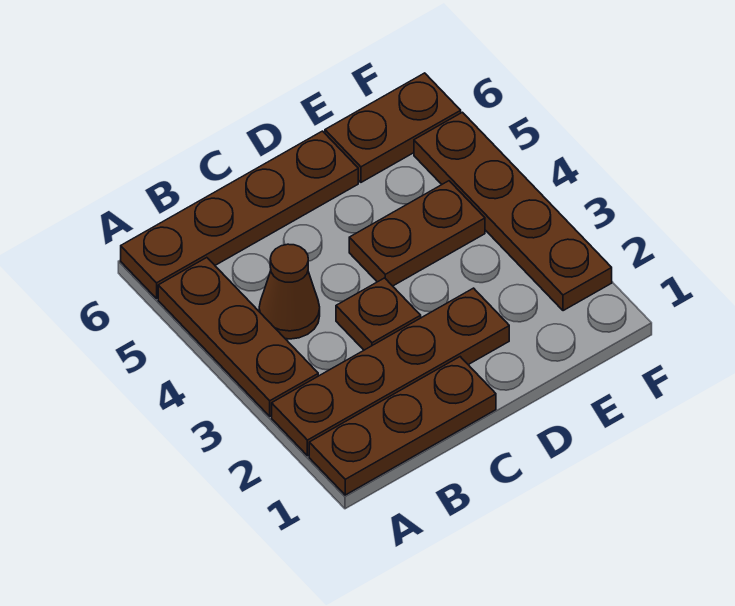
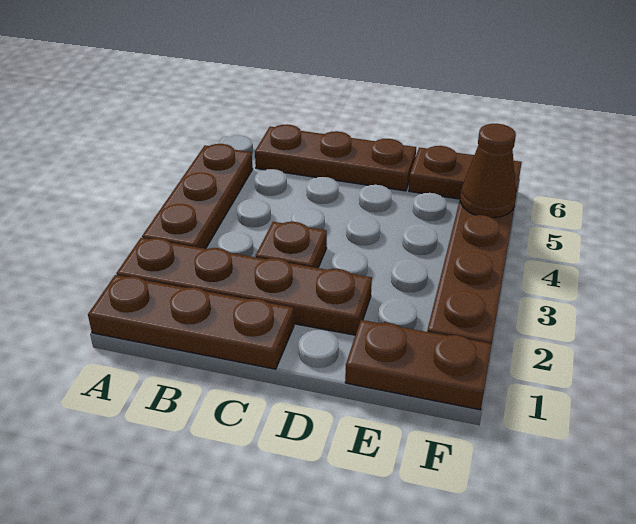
brown plate A6:D6 level 1 -> brown plate B6:D6 level 1
brown cone B4 level 1 -> brown cone F5 level 2
brown plate D4:E4 level 1 -> brown plate E1:F1 level 1

